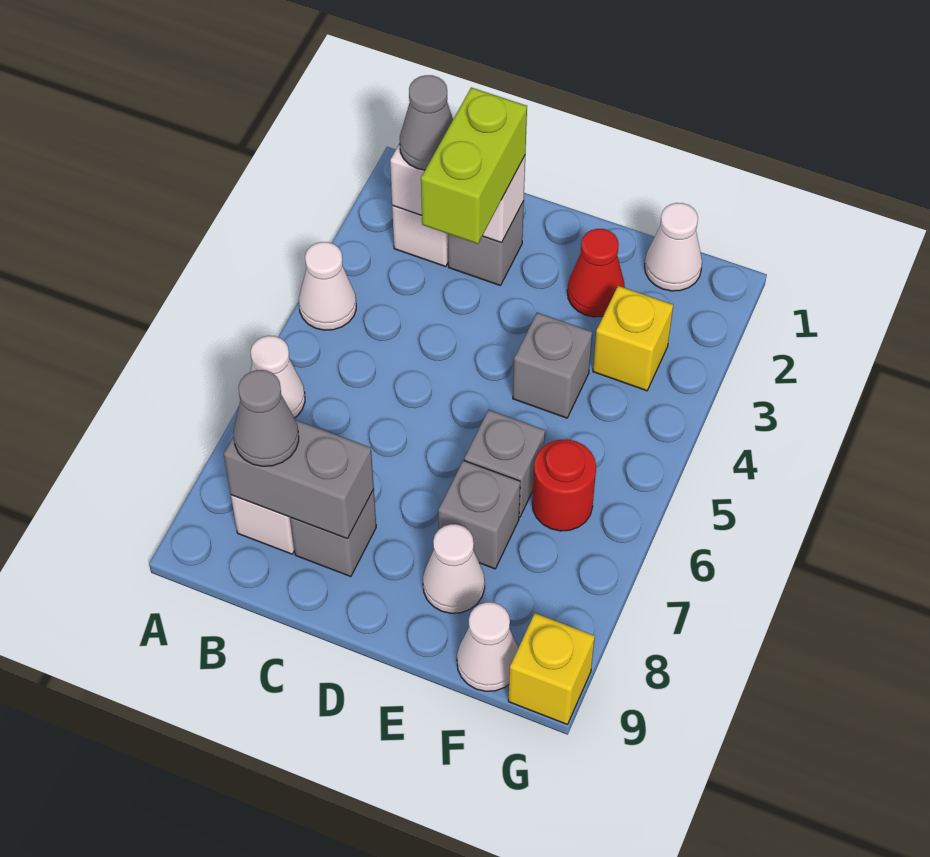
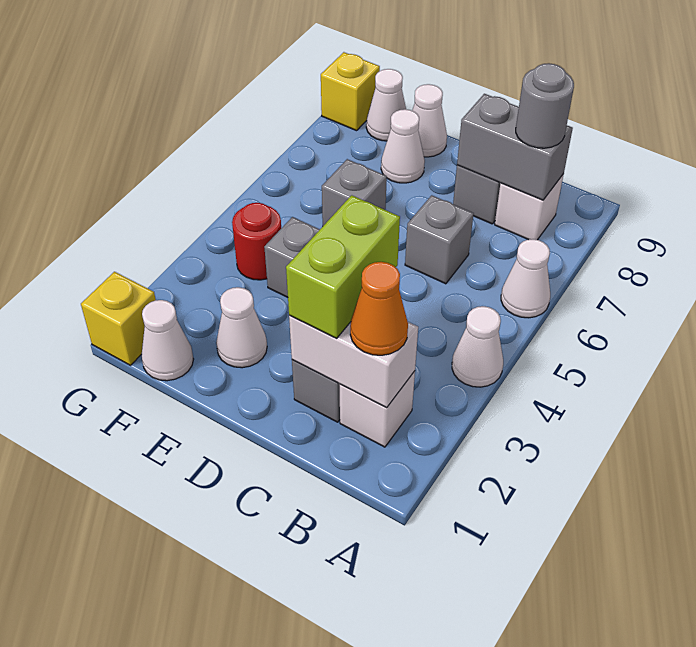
grey cone B2 level 3 -> orange cone B2 level 3
grey cone B8 level 3 -> grey round brick B8 level 3
red cone E2 level 1 -> white cone E2 level 1
grey brick E7 level 1 -> grey brick C6 level 1
none -> white cone E9 level 1
yellow brick F3 level 1 -> yellow brick G1 level 1
red round brick F6 level 1 -> red round brick F4 level 1

